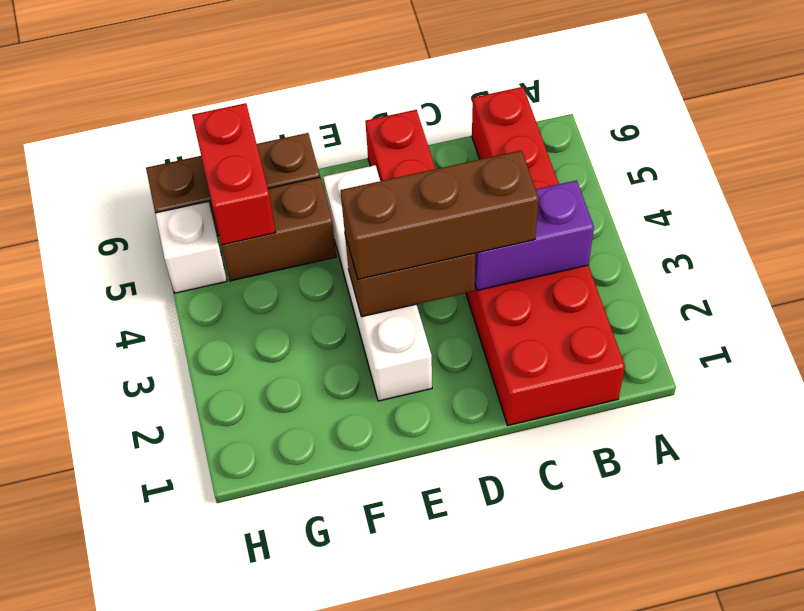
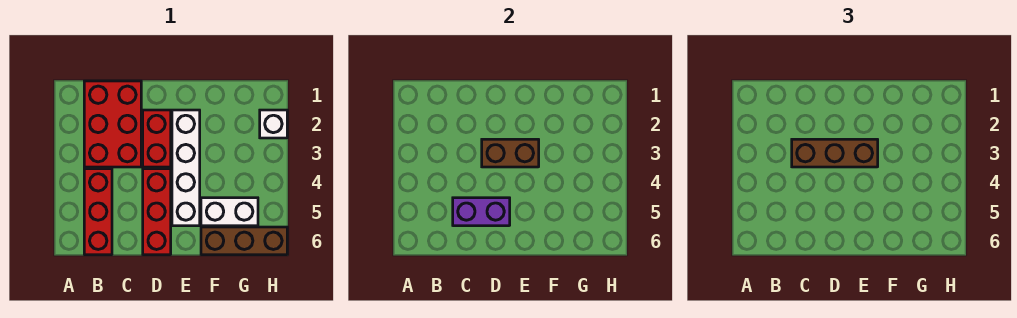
purple brick B3:C3 level 2 -> purple brick C5:D5 level 2
brown brick F5:G5 level 1 -> white brick F5:G5 level 1
red brick G5:G6 level 2 -> red brick D2:D3 level 1
white brick H5 level 1 -> white brick H2 level 1

